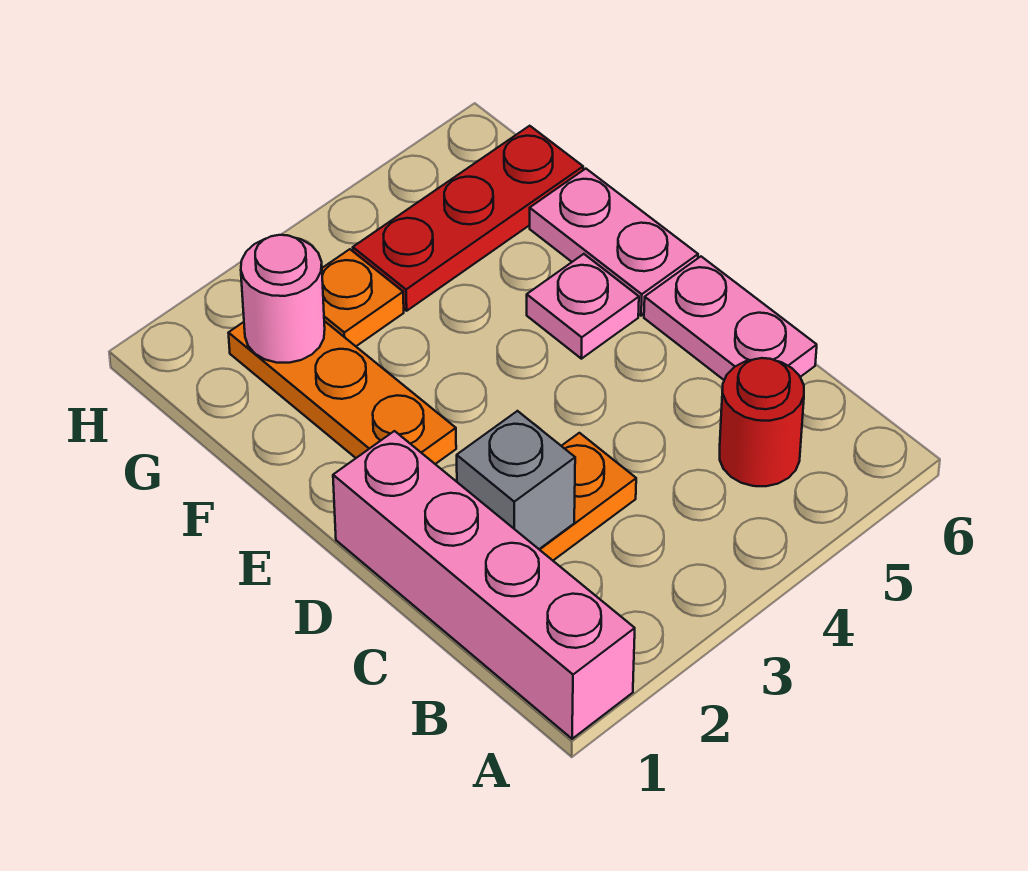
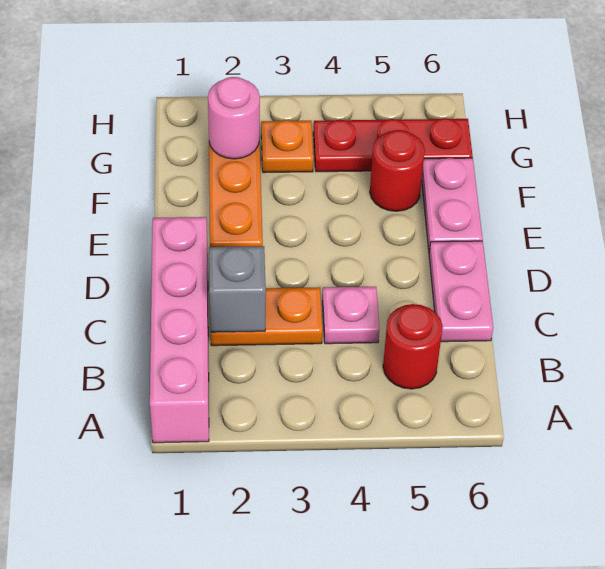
pink plate E5 level 1 -> pink plate C4 level 1
none -> red round brick F5 level 1

